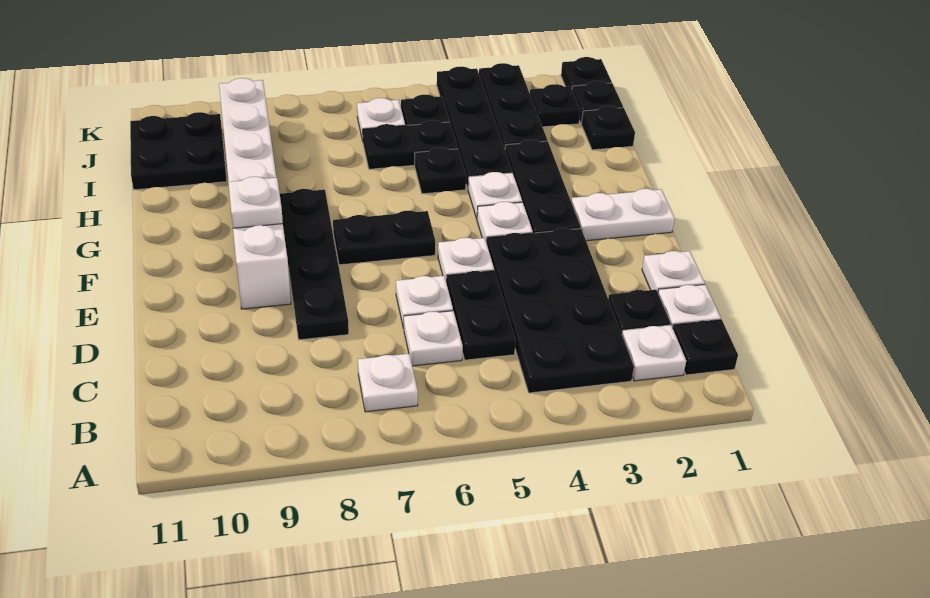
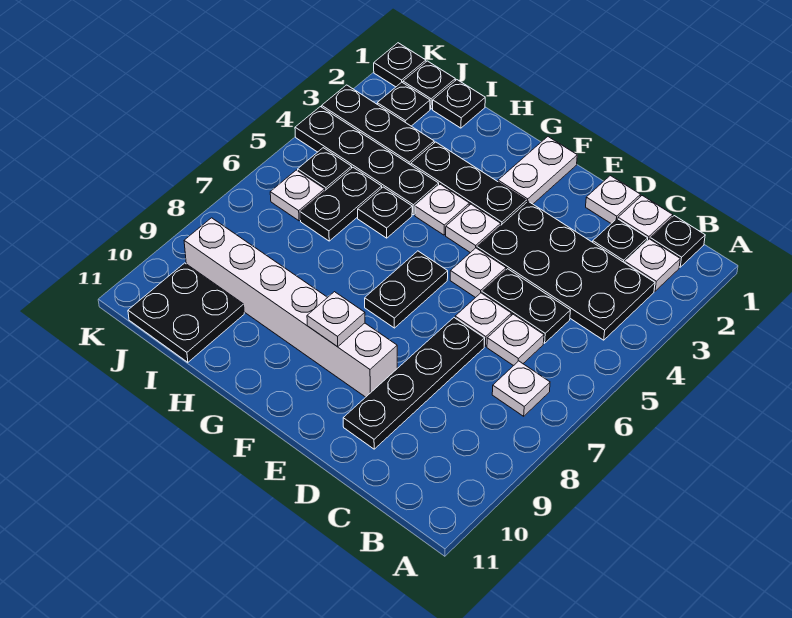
black plate D8:G8 level 1 -> black plate D7:D10 level 1

